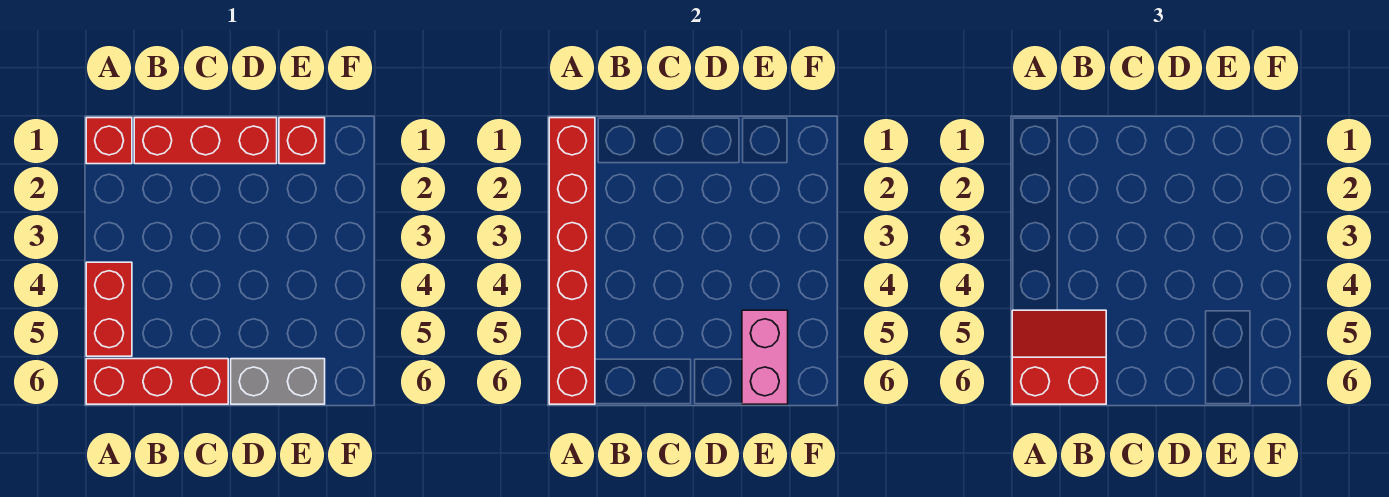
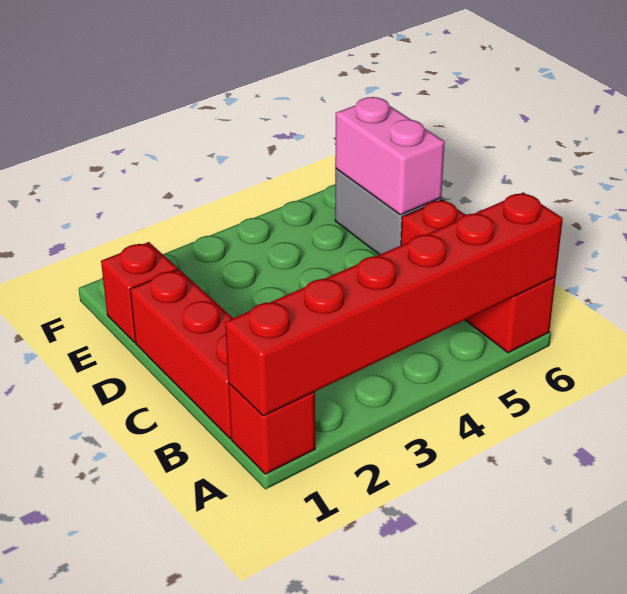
red brick A4:A5 level 1 -> none
red slope A5:B6 level 3 top 6 -> none
pink brick E5:E6 level 2 -> pink brick D6:E6 level 2

